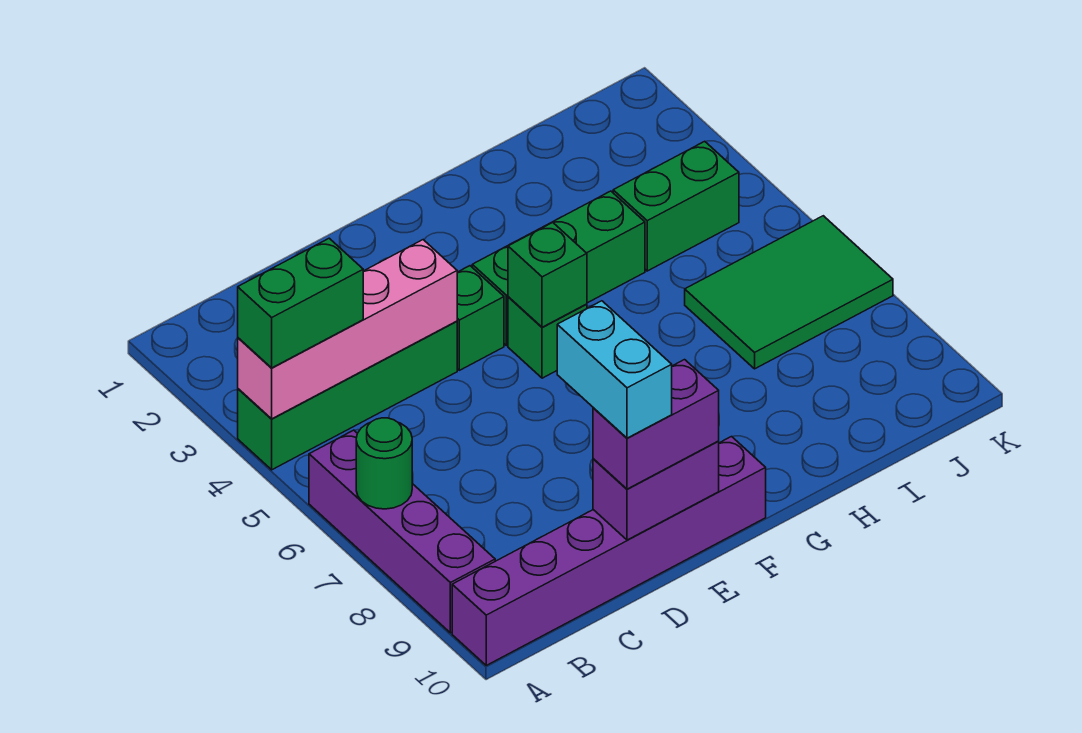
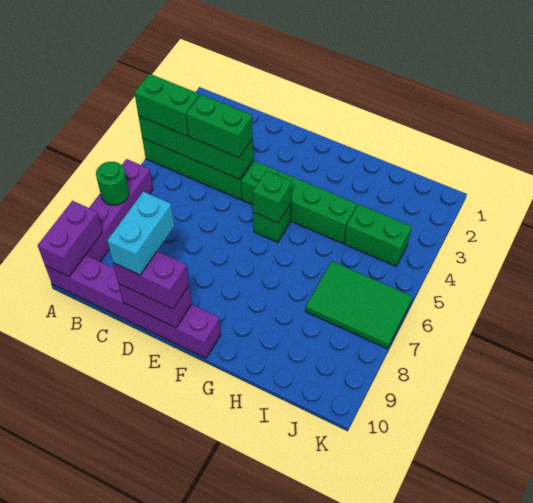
pink brick A4:D4 level 2 -> green brick A4:D4 level 2
none -> purple brick A9:A10 level 2
none -> green brick C4:D4 level 3

